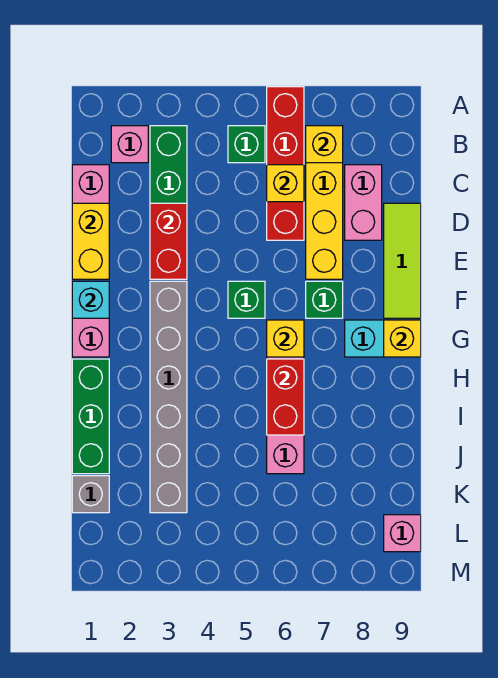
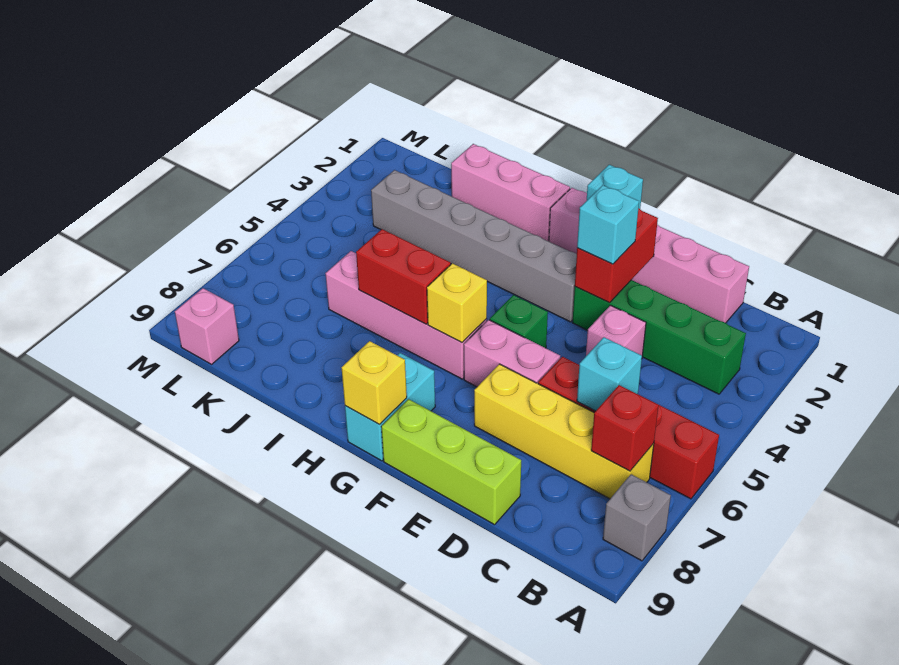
pink brick B2 level 1 -> pink brick D4 level 1
green brick B5 level 1 -> none
yellow brick B7 level 2 -> red brick B7 level 2
yellow brick C6 level 2 -> cyan brick C6 level 2
pink brick C8:D8 level 1 -> pink brick E6:F6 level 1
yellow brick D1:E1 level 2 -> none
red brick D3:E3 level 2 -> red brick E2:E3 level 2
lime tile D9:F9 level 1 -> lime brick D9:F9 level 1
none -> cyan brick E3 level 3
green brick F7 level 1 -> none
green brick H1:J1 level 1 -> pink brick H1:J1 level 1
grey brick K1 level 1 -> grey brick A8 level 1

